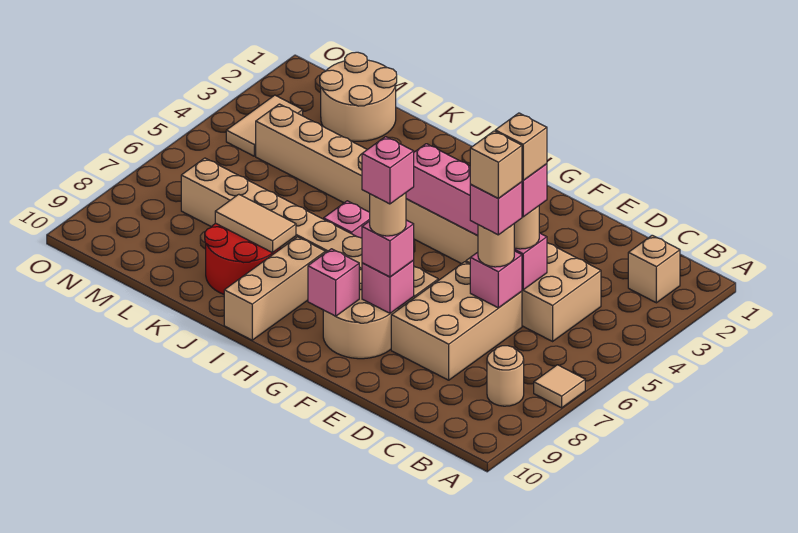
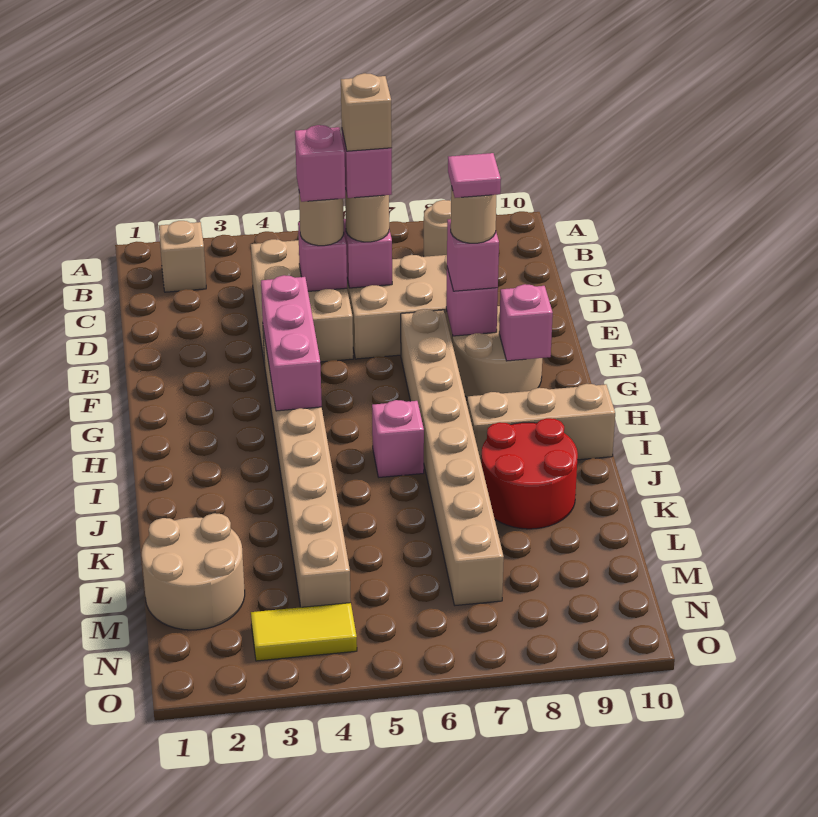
tan tile A7 level 1 -> none
tan brick D5 level 5 -> none
pink brick F8 level 5 -> pink tile F8 level 5
tan tile J8:K8 level 2 -> none
tan tile N3:N4 level 1 -> yellow tile N3:N4 level 1

